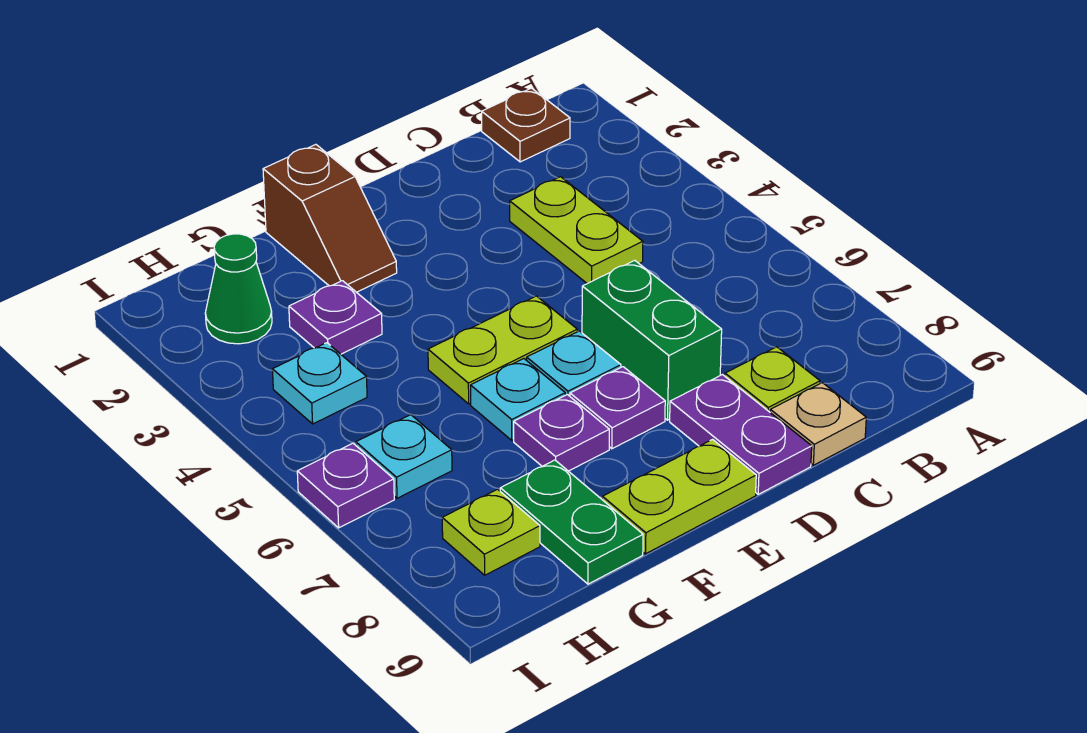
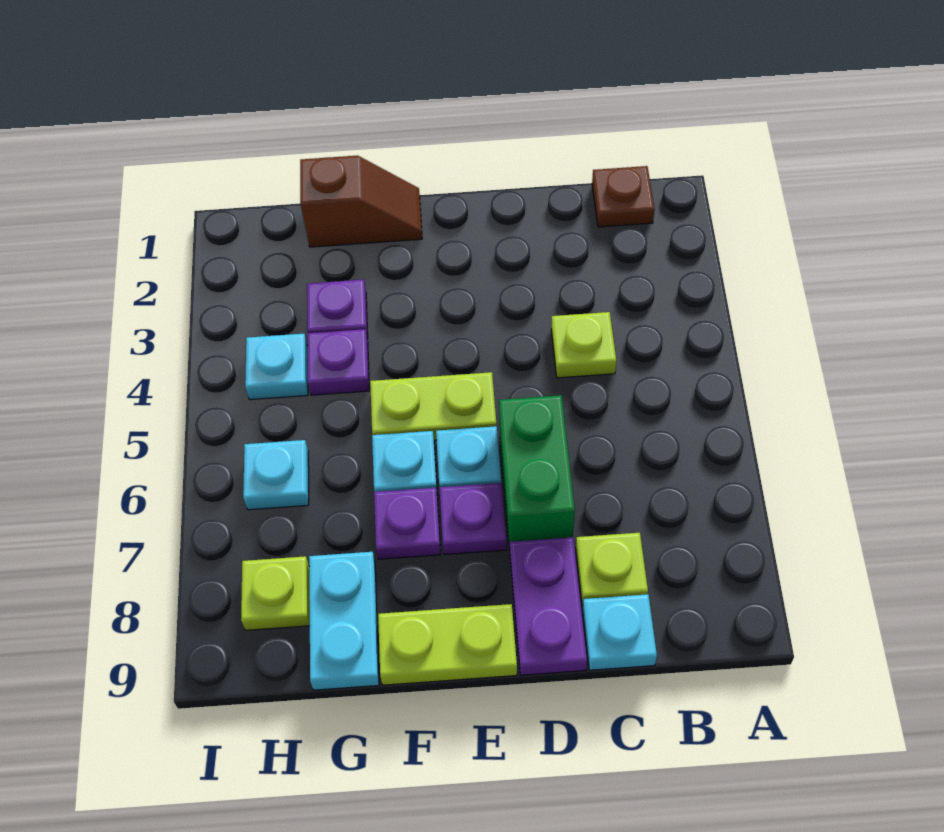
lime plate C3:C4 level 1 -> lime plate C4 level 1
tan plate C9 level 1 -> cyan plate C9 level 1
brown slope F1:F2 level 1 top 1 -> brown slope F1:G1 level 1 top G
green plate G8:G9 level 1 -> cyan plate G8:G9 level 1
green cone H2 level 1 -> none
purple plate I6 level 1 -> purple plate G4 level 1

